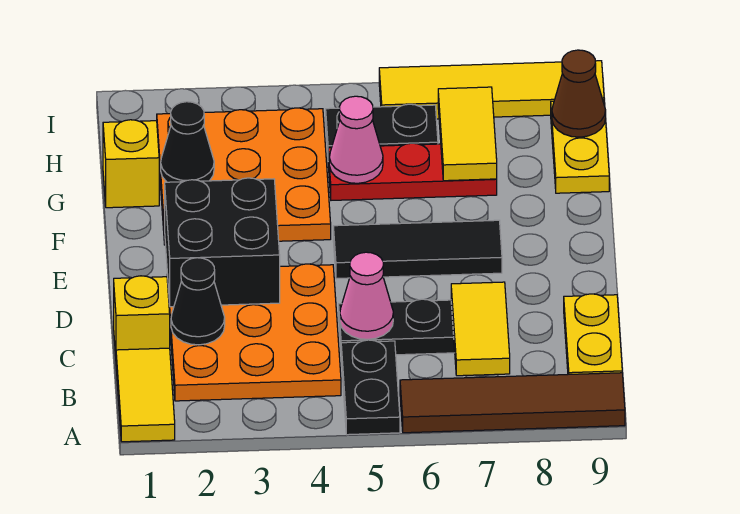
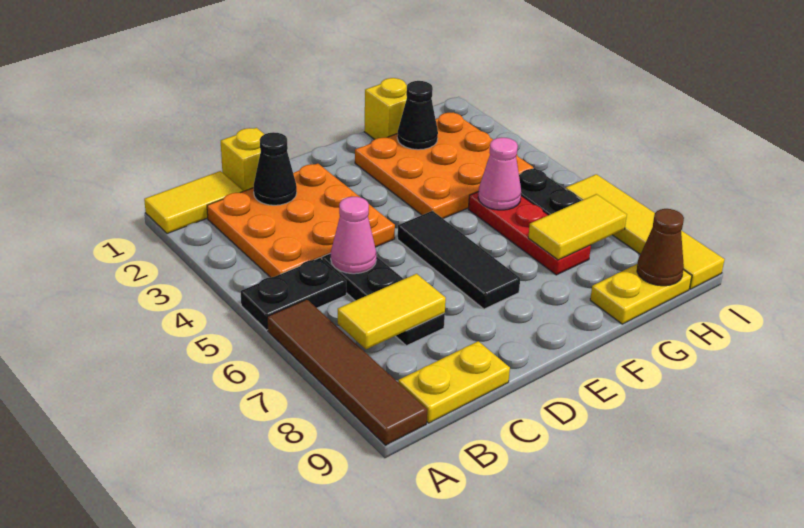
black brick D2:E3 level 2 -> none

